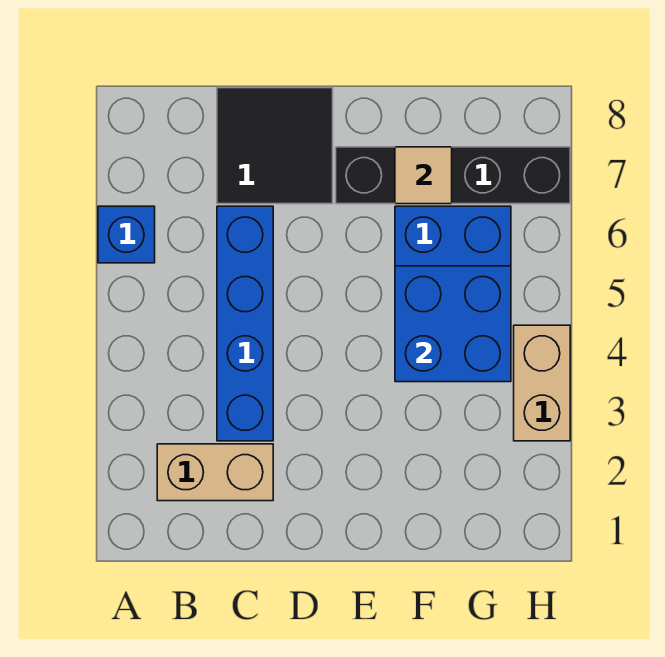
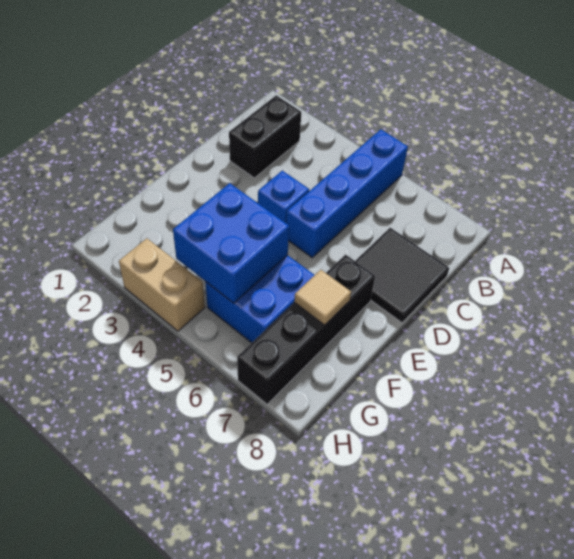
blue brick A6 level 1 -> blue brick D4 level 1
tan brick B2:C2 level 1 -> black brick B2:C2 level 1
blue brick C3:C6 level 1 -> blue brick A5:D5 level 1

